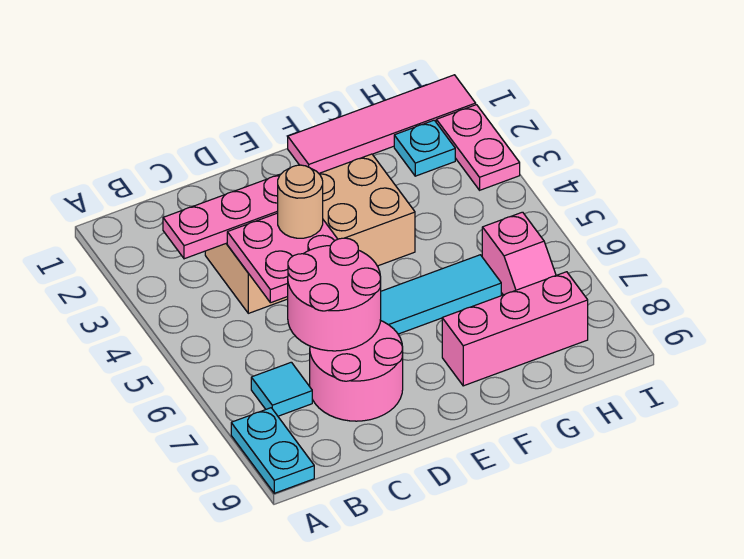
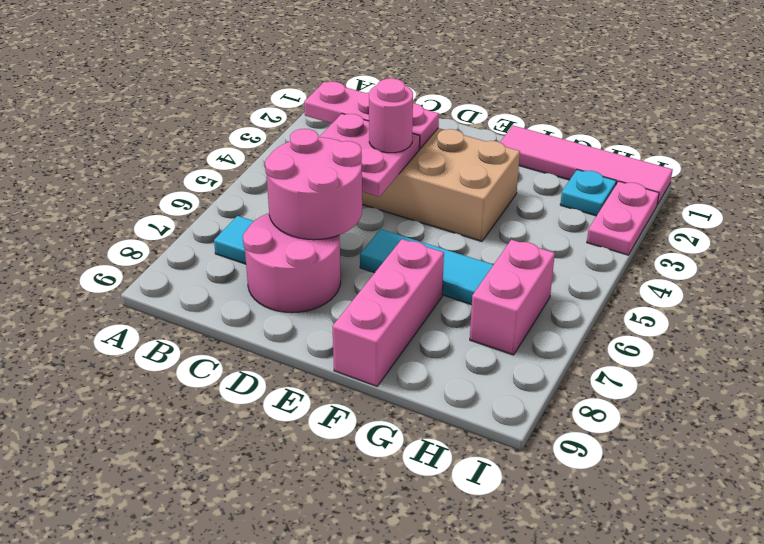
cyan plate A8:A9 level 1 -> none
tan round brick D4 level 3 -> pink round brick D4 level 3
pink brick F8:H8 level 1 -> pink brick F7:F9 level 1
pink slope H6:H7 level 1 top 6 -> pink brick H6:H7 level 1

